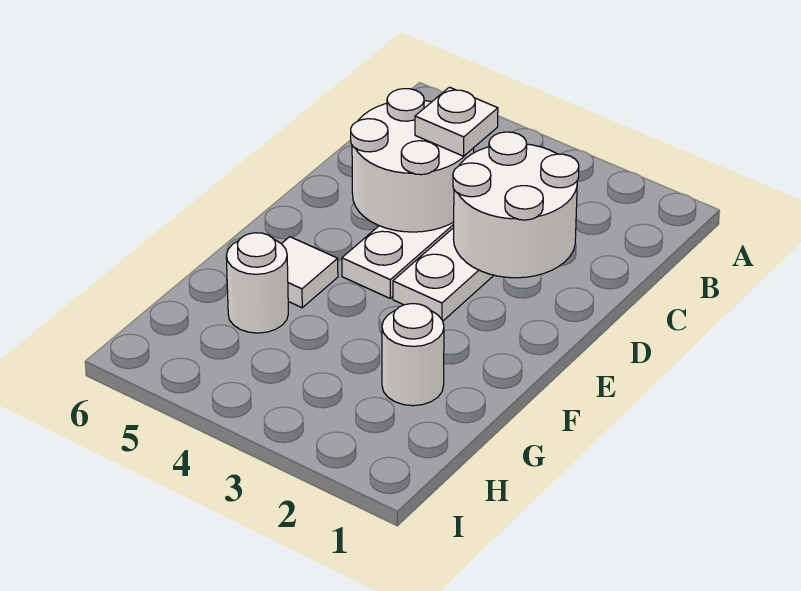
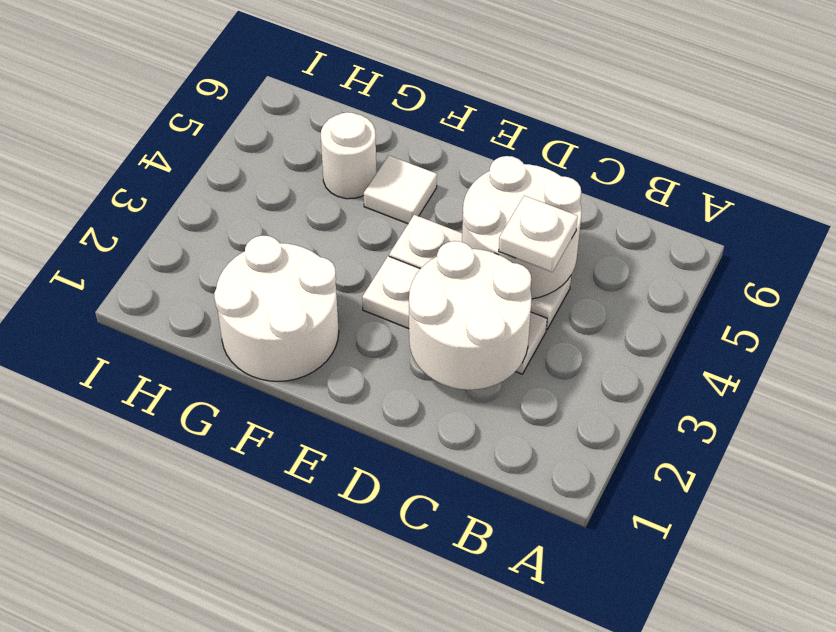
white round brick G2 level 1 -> white round brick F1:G2 level 1

